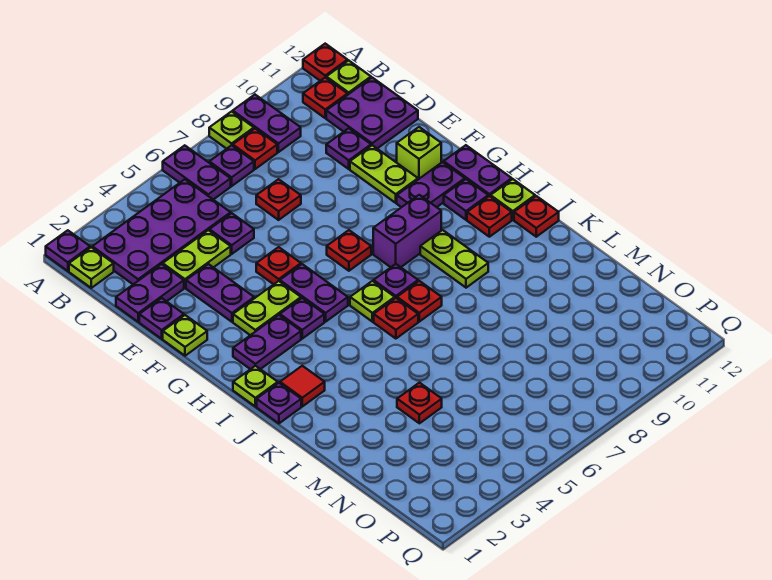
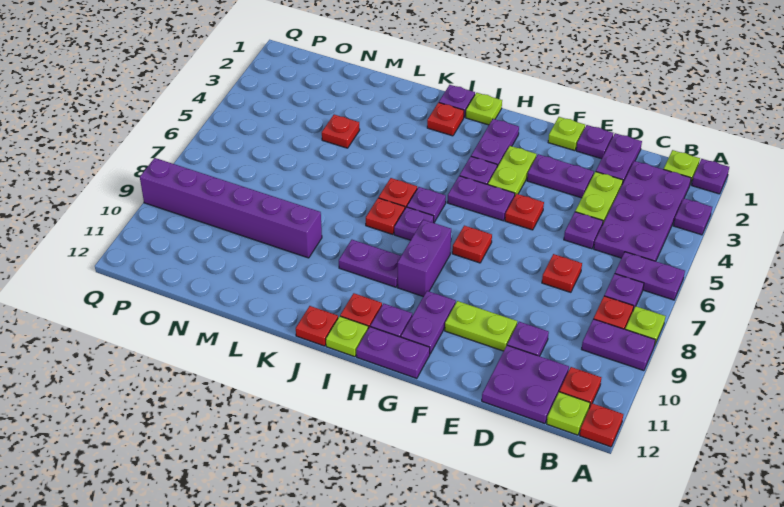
none -> purple plate A3 level 1
lime brick F11 level 1 -> none
lime plate I6 level 1 -> purple plate I6 level 1
lime plate I9:J9 level 1 -> purple plate I9:J9 level 1
red tile J2 level 1 -> red plate J2 level 1
none -> purple brick L9:Q9 level 1

